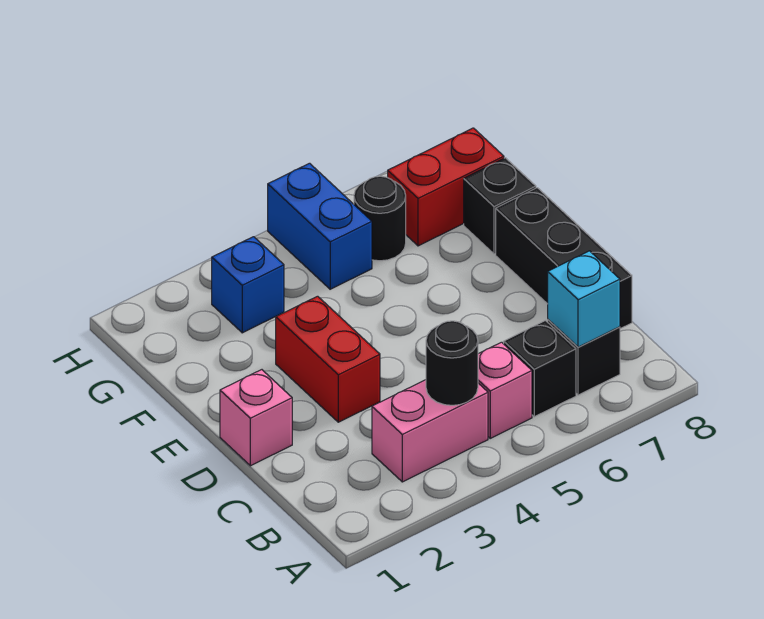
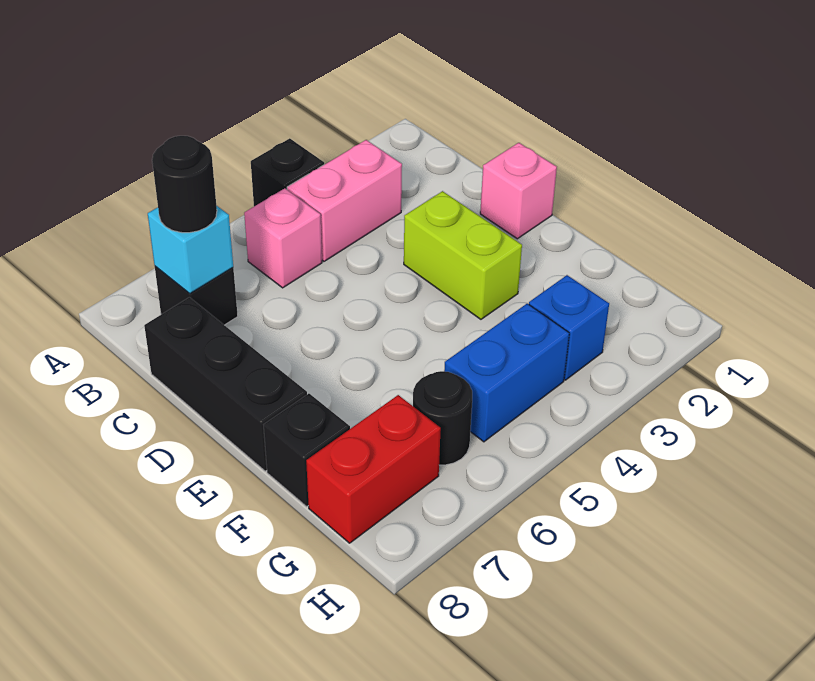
black round brick B4 level 2 -> black round brick B7 level 3
black brick B6 level 1 -> black brick A4 level 1
red brick D3:E3 level 1 -> lime brick D3:E3 level 1
blue brick G5:H5 level 1 -> blue brick G4:G5 level 1

